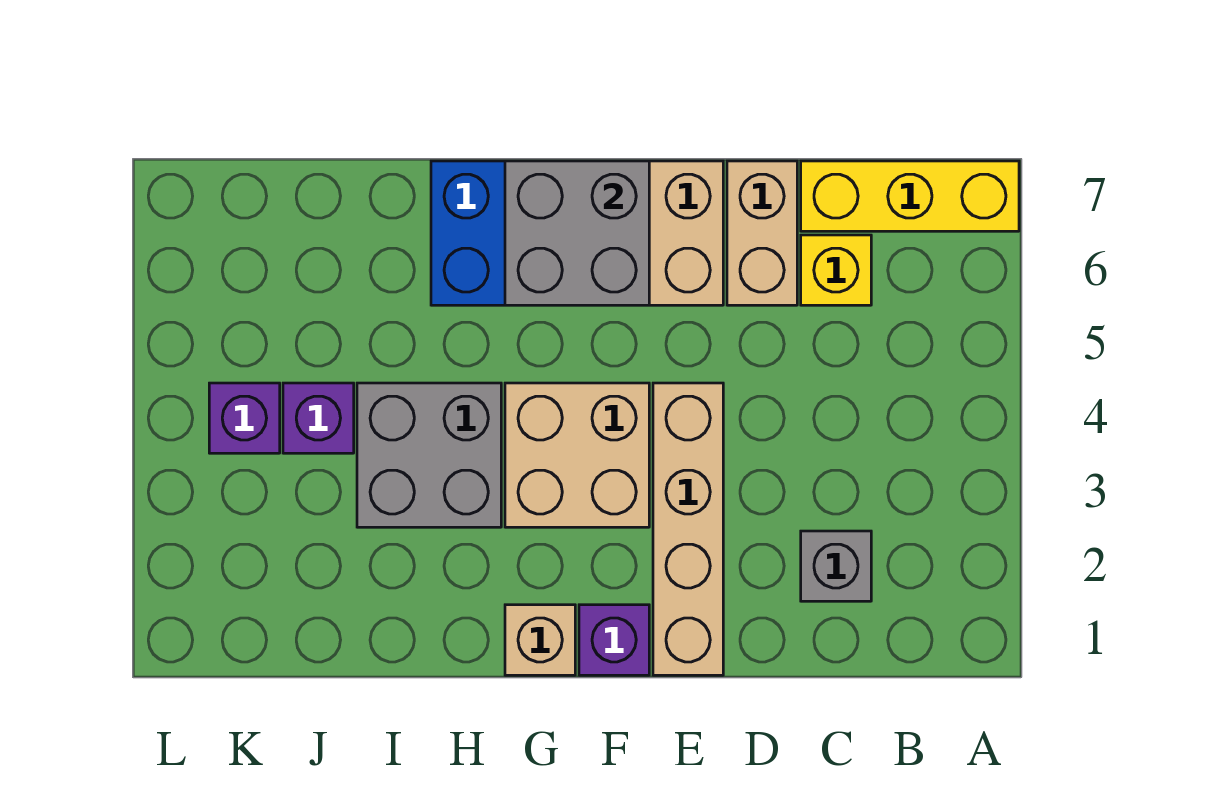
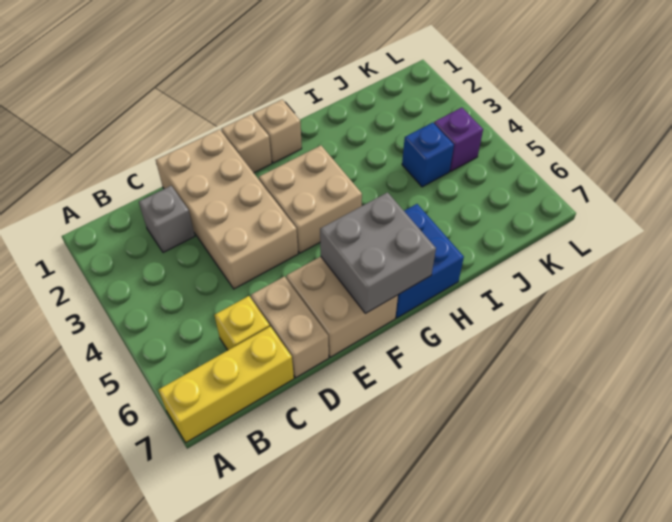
tan brick E1:E4 level 1 -> tan brick D1:E4 level 1
purple brick F1 level 1 -> tan brick F1 level 1
grey brick H3:I4 level 1 -> none
purple brick J4 level 1 -> blue brick J4 level 1

